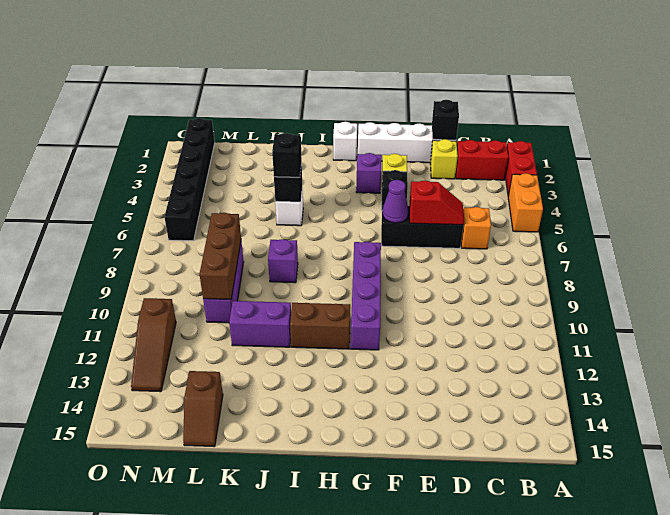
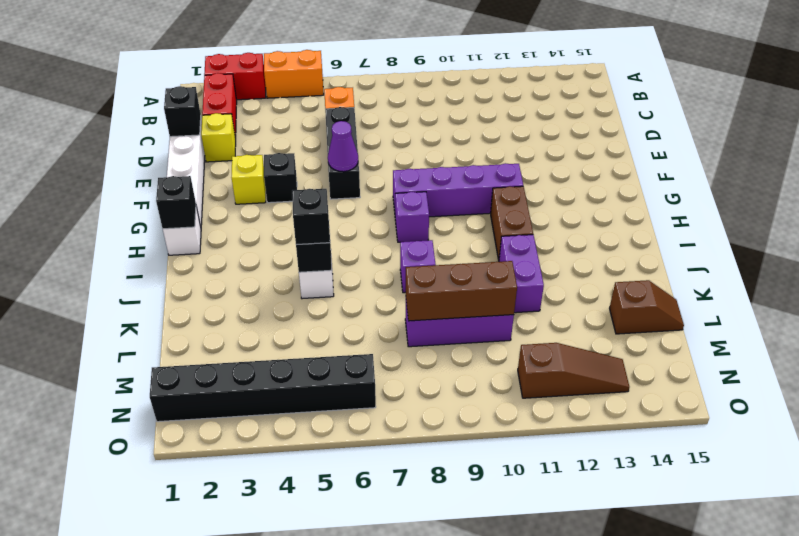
red slope D6:E6 level 2 top E -> none
purple brick G3 level 1 -> purple brick H8 level 1
none -> black brick H1 level 2

